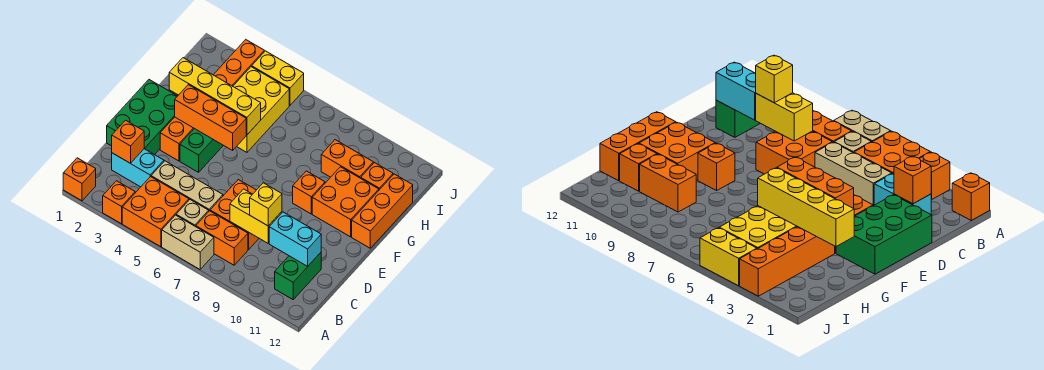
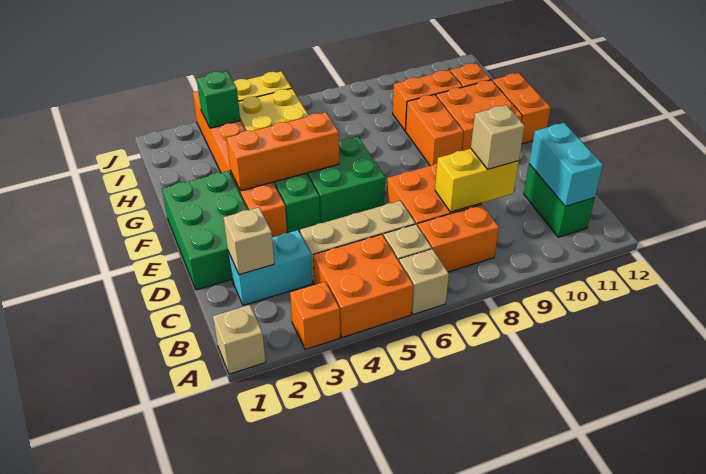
orange brick A1 level 1 -> tan brick A1 level 1
tan brick A6:A7 level 1 -> tan brick A6 level 1
orange brick C2 level 2 -> tan brick C2 level 2
yellow brick C9 level 3 -> tan brick C9 level 3
cyan brick C10:C11 level 2 -> cyan brick B11:C11 level 2
none -> green brick E5:F6 level 1
orange brick F9 level 1 -> orange brick F9:G9 level 1
orange brick F12:H12 level 1 -> orange brick F12:G12 level 1
yellow brick G2:G5 level 2 -> none
none -> green brick I3 level 2

